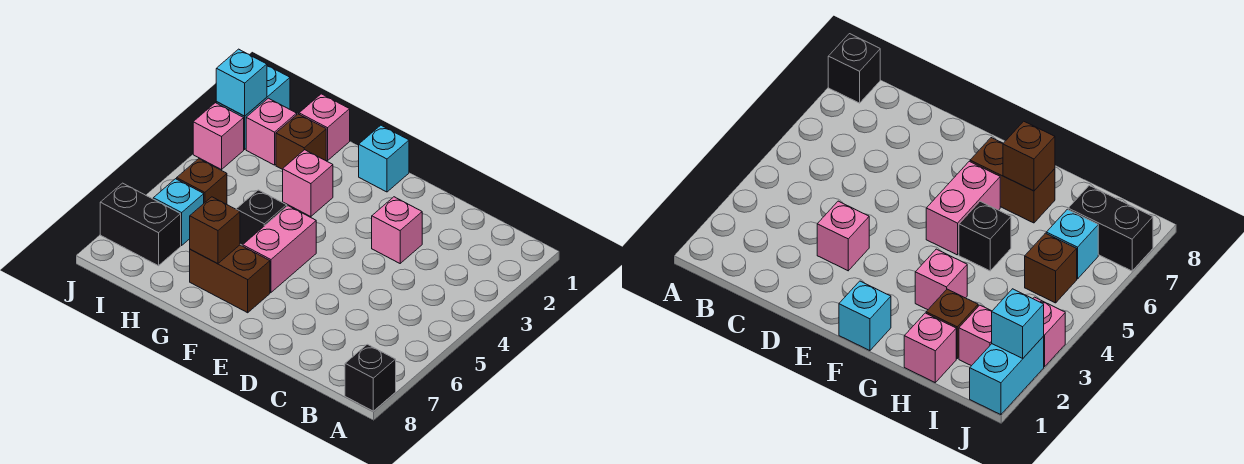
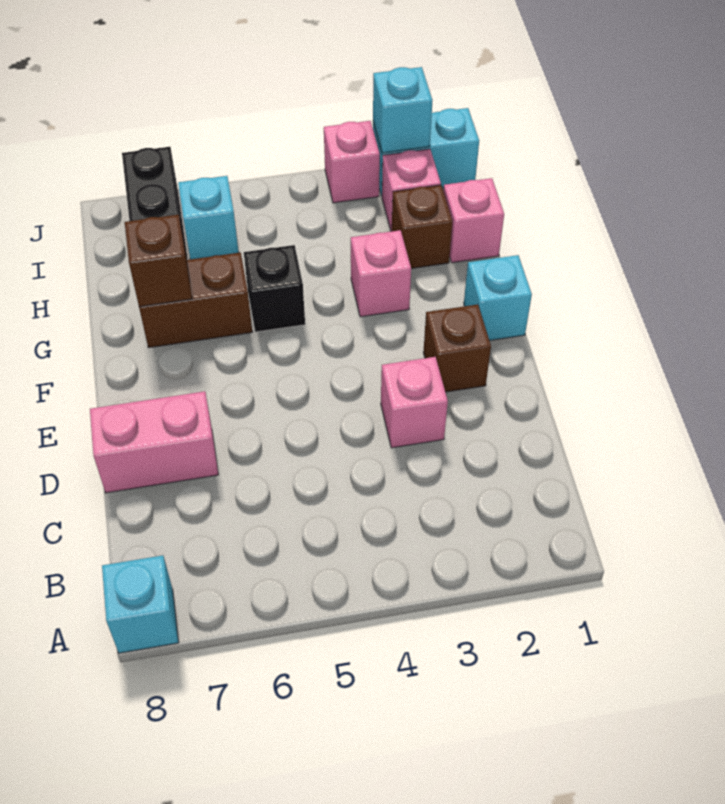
black brick A8 level 1 -> cyan brick A8 level 1
pink brick F5:F6 level 1 -> pink brick D7:D8 level 1
brown brick F7:G7 level 1 -> brown brick G6:G7 level 1
brown brick I5 level 1 -> brown brick E2 level 1

